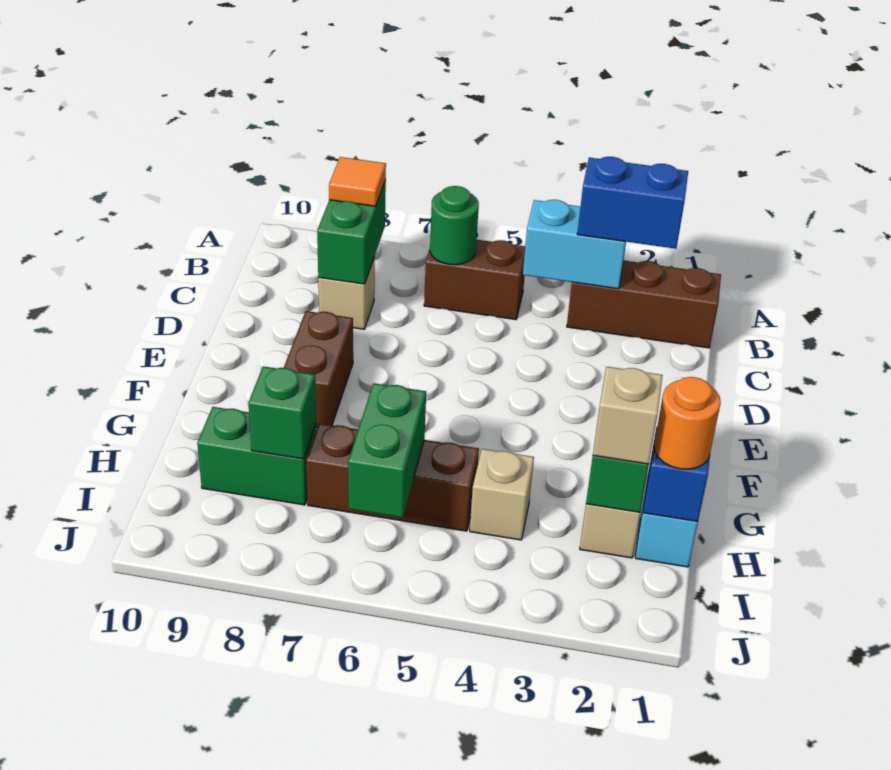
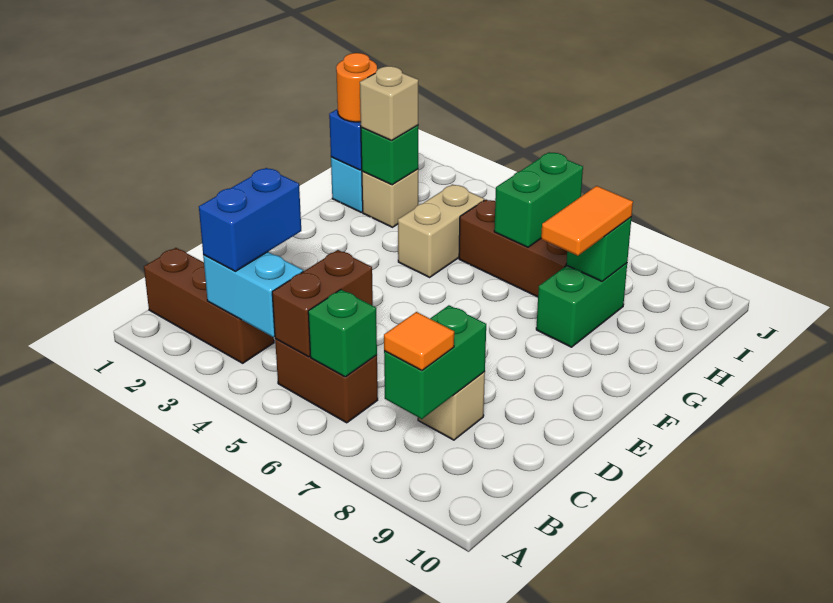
blue brick B2:B3 level 3 -> blue brick B3:C3 level 3
green round brick B6 level 2 -> green brick B6 level 2
brown brick E8:F8 level 1 -> brown brick B5:C5 level 2
none -> orange tile G8:H8 level 3
tan brick H4 level 1 -> tan brick G4:H4 level 1
green brick H8:H9 level 1 -> green brick G8:H8 level 1

